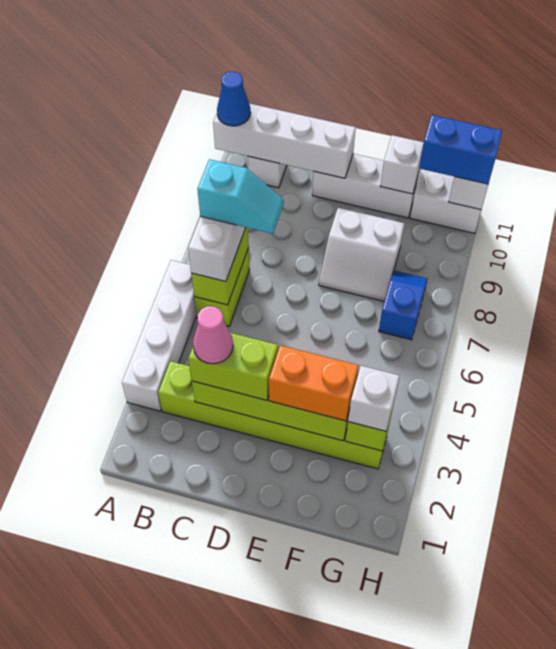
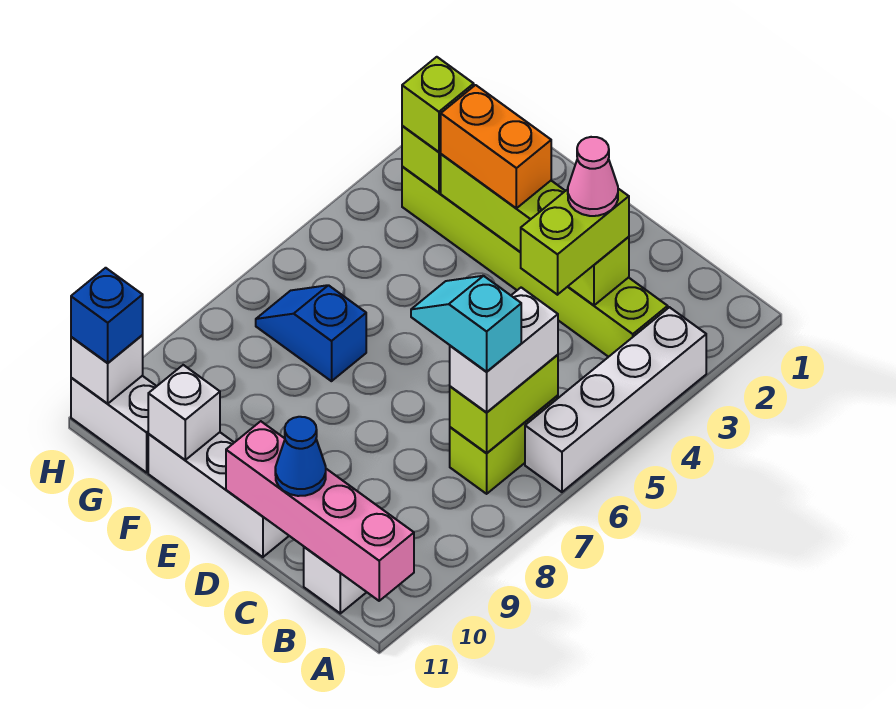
white brick A11:D11 level 2 -> pink brick A11:D11 level 2
blue cone A11 level 3 -> blue cone C11 level 3
lime brick C3:D3 level 3 -> lime brick C3:C4 level 3
white slope E8:F9 level 1 top 9 -> none
white brick G3 level 3 -> lime brick G3 level 3
blue slope G7:G8 level 1 top 7 -> blue slope F7:G7 level 1 top F
blue brick G11:H11 level 3 -> blue brick H11 level 3

